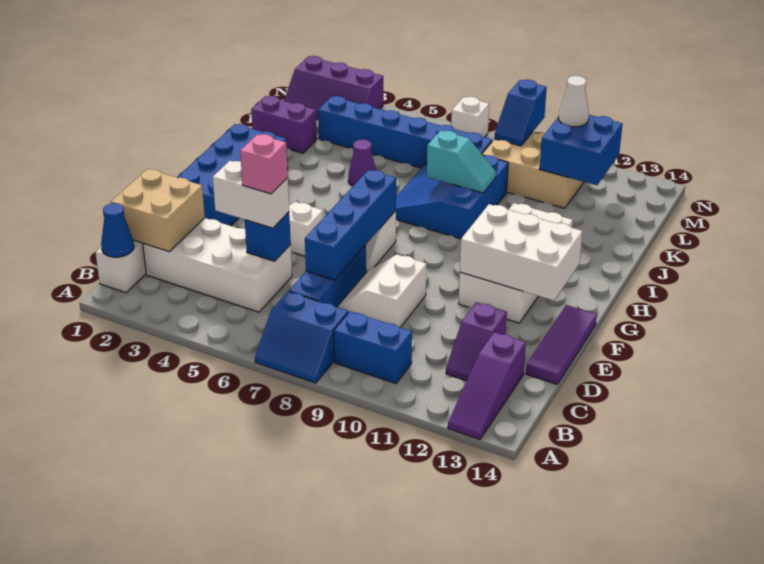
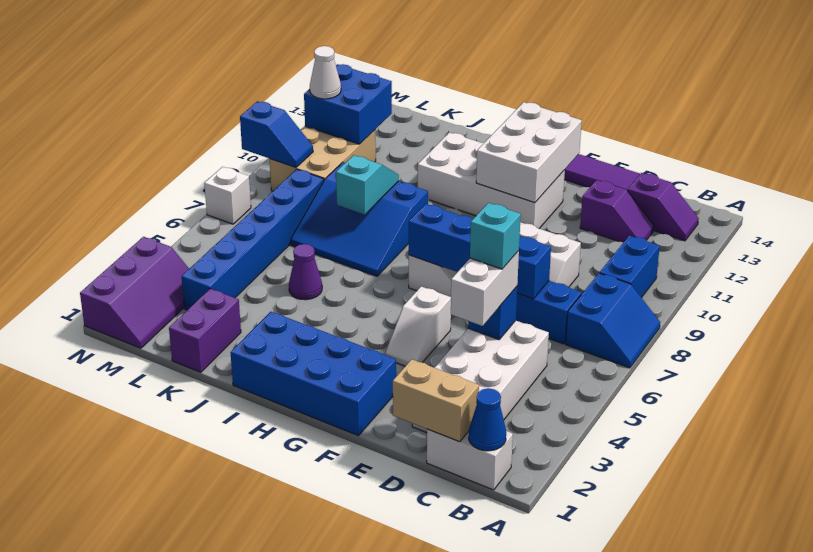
purple slope A13:C13 level 1 top C -> purple slope B13:C13 level 1 top C
tan brick C1:D2 level 2 -> tan brick C1:D1 level 2
pink brick D5 level 4 -> cyan brick D5 level 4

